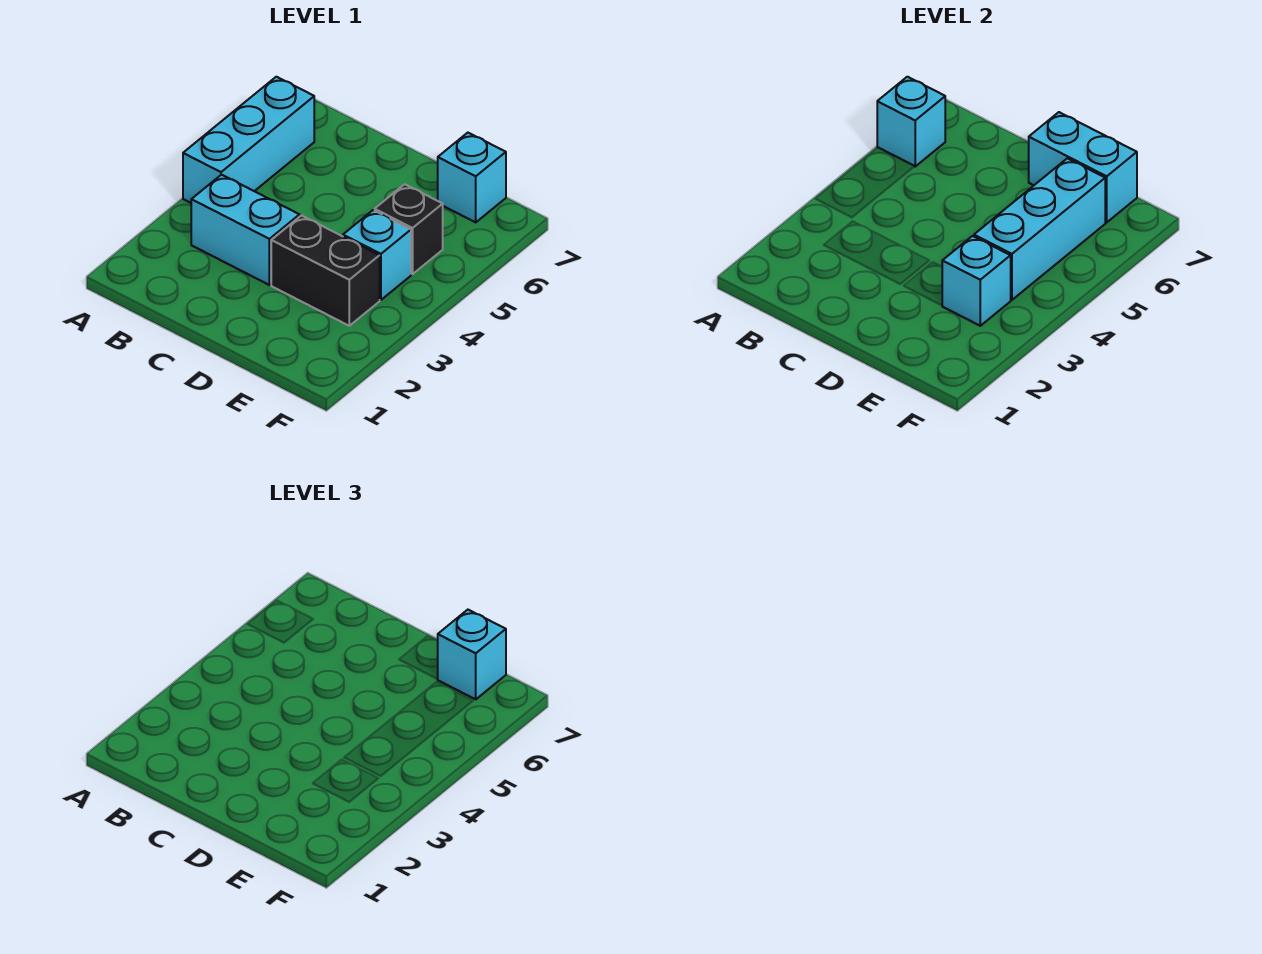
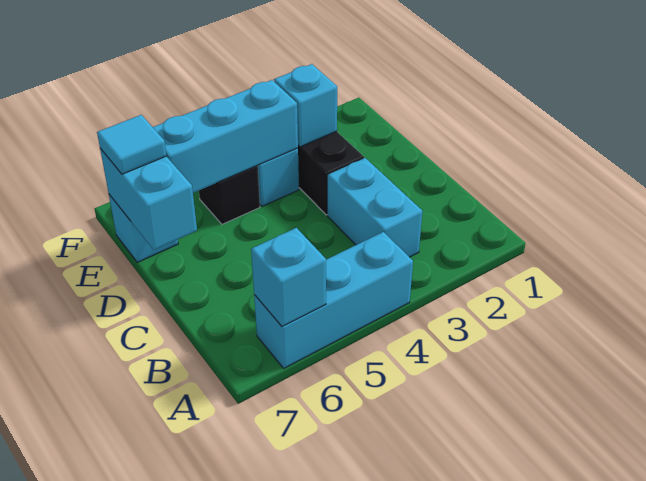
cyan brick E7 level 3 -> cyan tile E7 level 3

